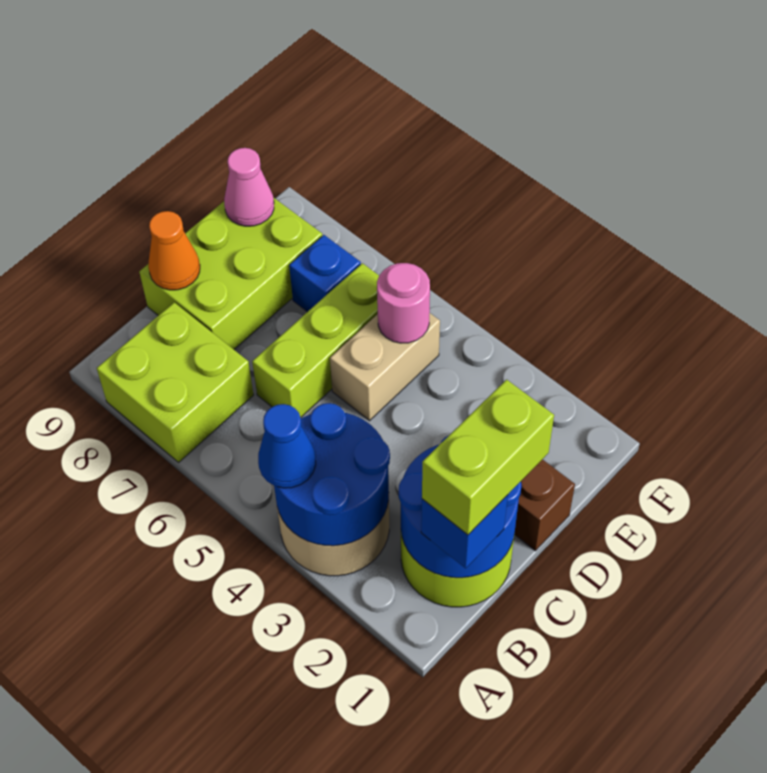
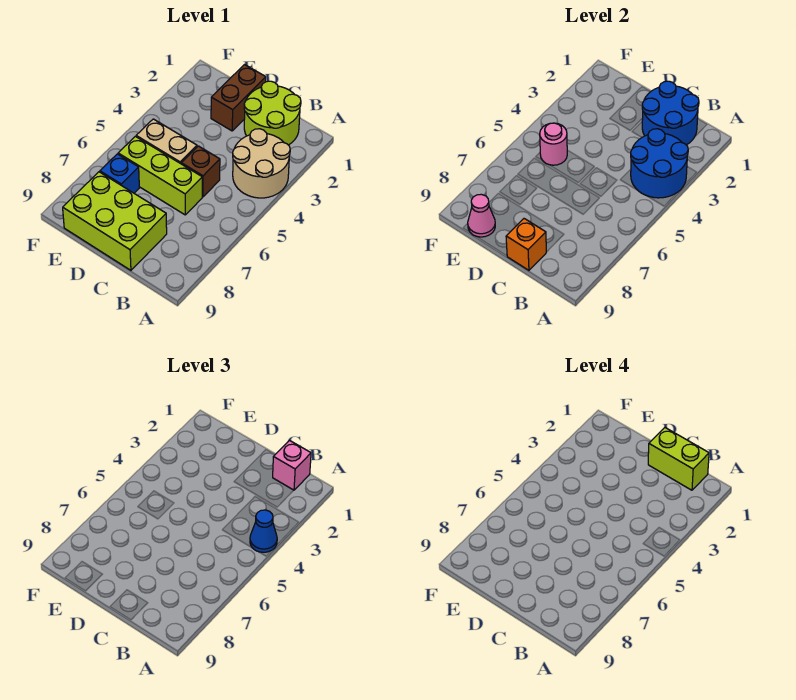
lime brick A7:B8 level 1 -> none
blue brick B1 level 3 -> pink brick B1 level 3
none -> brown brick C5 level 1
orange cone C9 level 2 -> orange brick C9 level 2

